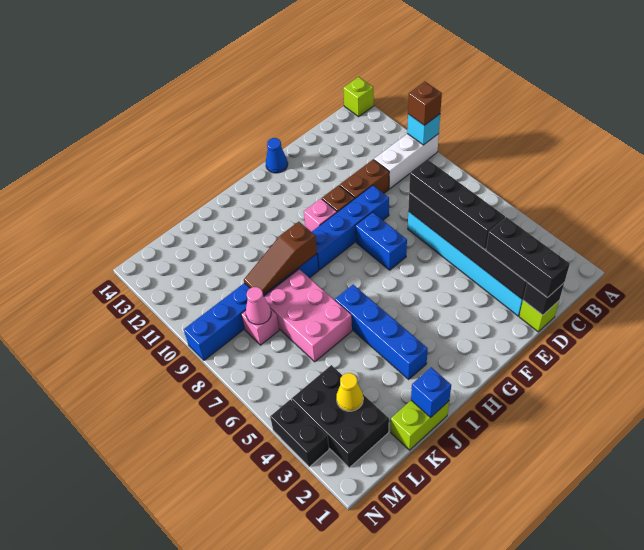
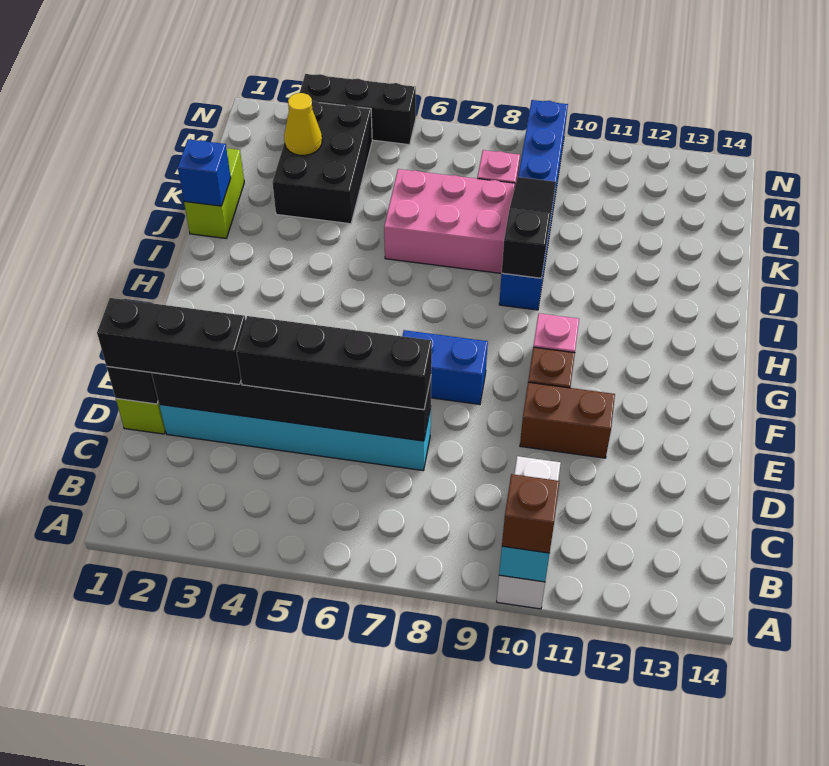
lime brick A14 level 1 -> none
brown brick D10:E10 level 1 -> brown brick E10:E11 level 1
blue brick E9:H9 level 1 -> none
blue cone F14 level 1 -> none
blue brick I3:I6 level 1 -> none
brown slope I9:K9 level 2 top I -> black slope I9:K9 level 2 top I
black brick L2:M4 level 1 -> black brick K3:M4 level 1
pink cone L8 level 2 -> none
black brick N3:N4 level 1 -> black brick N3:N5 level 1

